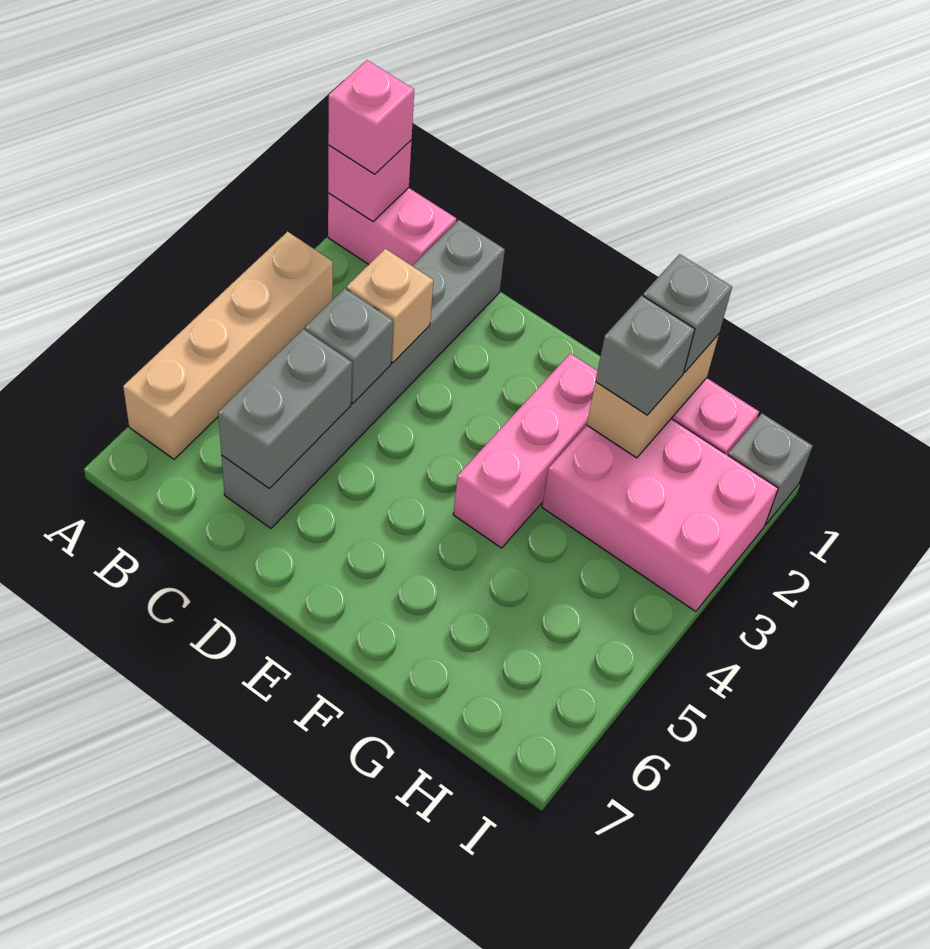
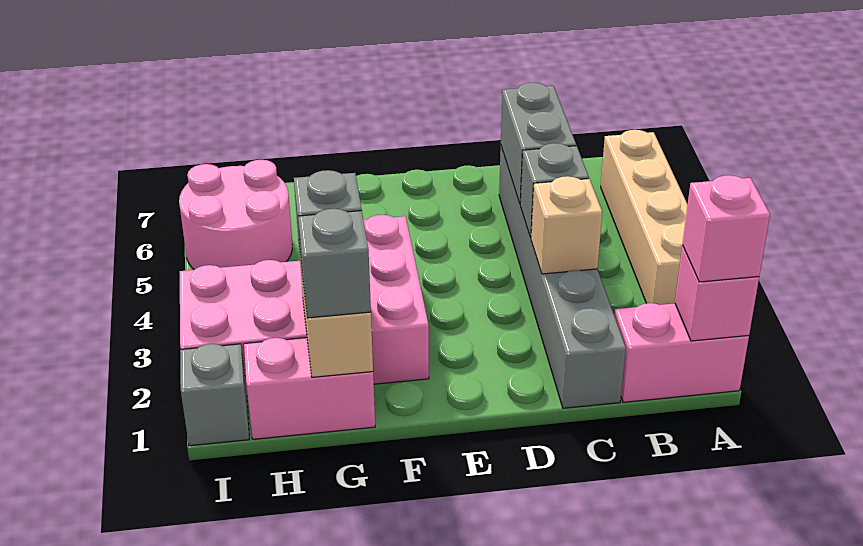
none -> pink round brick H5:I6 level 1

